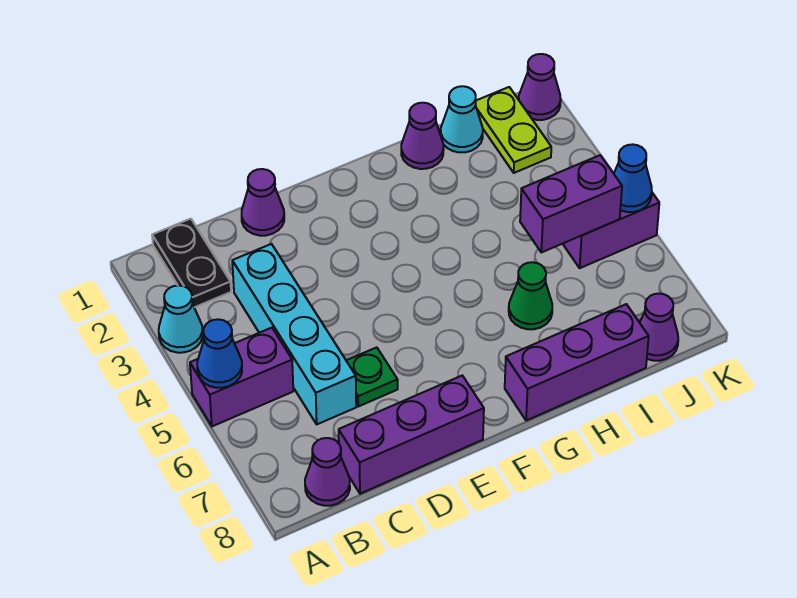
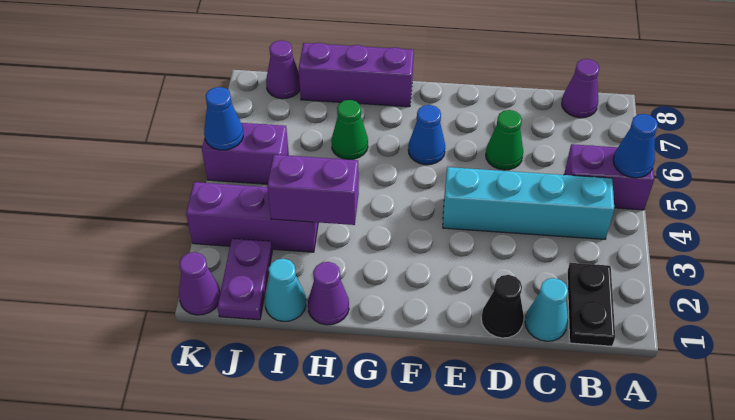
cyan cone A3 level 1 -> cyan cone C1 level 1
cyan brick C3:C6 level 1 -> cyan brick B4:E4 level 1
purple brick C8:E8 level 1 -> purple brick I3:K3 level 1
purple cone D1 level 1 -> black cone D1 level 1
green plate D6 level 1 -> green cone D6 level 1
none -> blue cone F6 level 1
purple brick I5:J5 level 2 -> purple brick H3:I3 level 2
lime plate J1:J2 level 1 -> purple plate J1:J2 level 1

